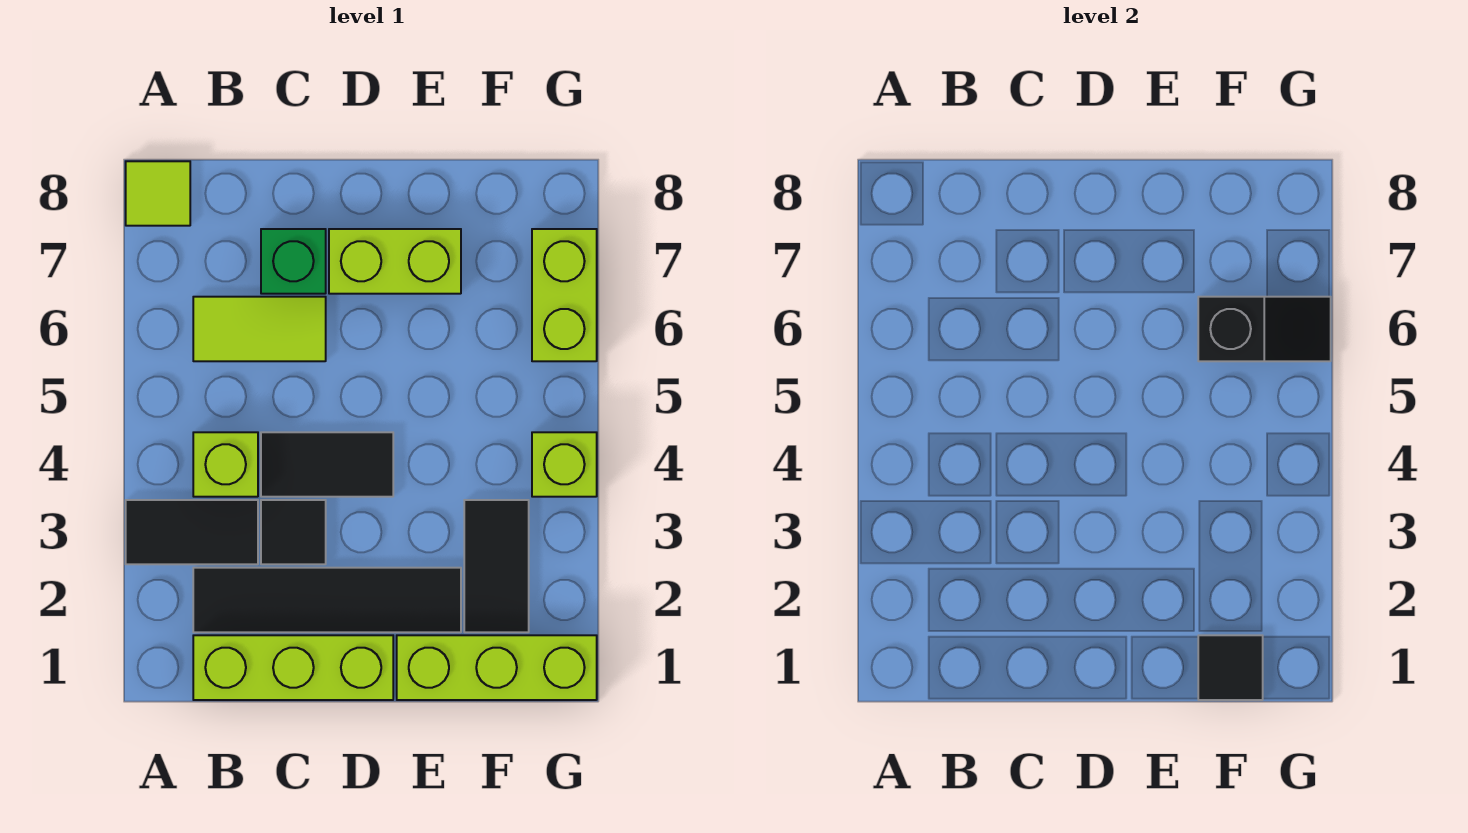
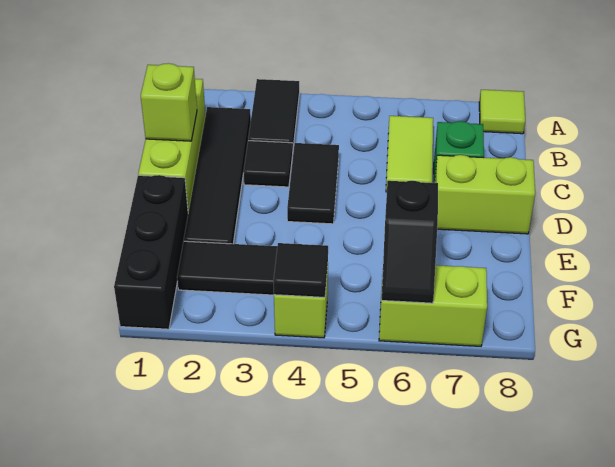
lime brick B4 level 1 -> lime brick C1 level 2
lime brick D7:E7 level 1 -> lime brick D7:D8 level 1
lime brick E1:G1 level 1 -> black brick E1:G1 level 1
black tile F1 level 2 -> black tile G4 level 2

